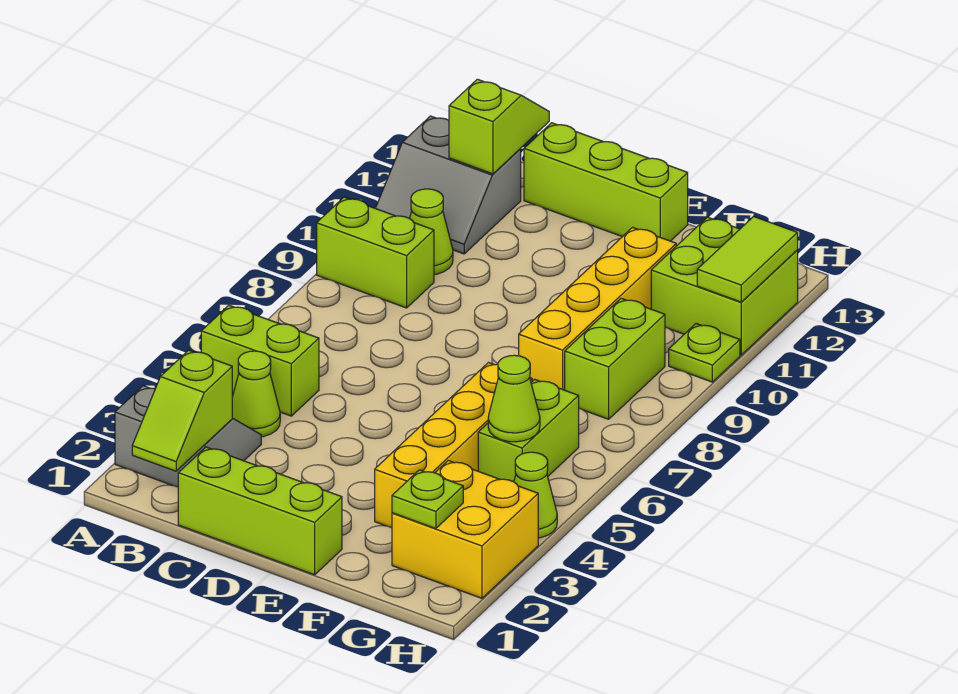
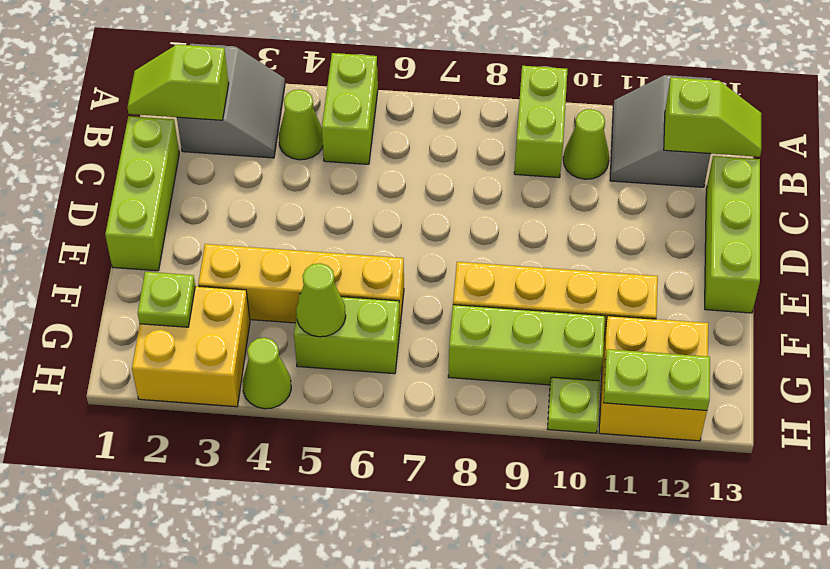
lime brick G8:G9 level 1 -> lime brick G8:G10 level 1
lime brick G11:H12 level 1 -> yellow brick G11:H12 level 1
lime tile H11:H12 level 2 -> lime plate H11:H12 level 2

